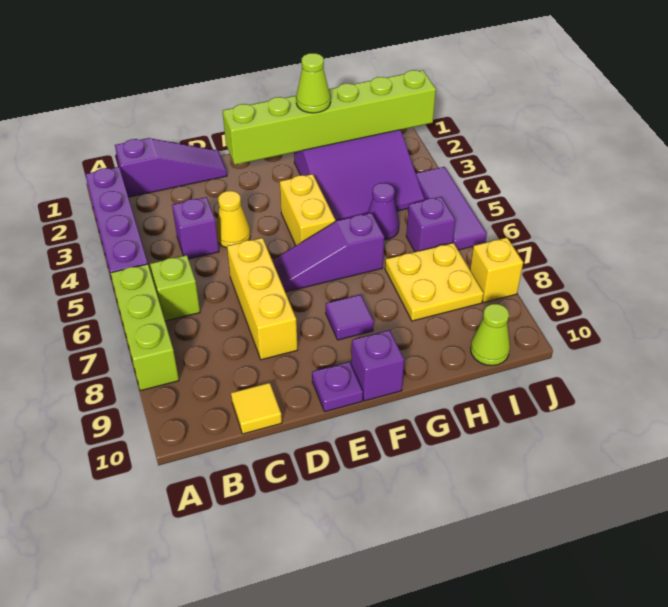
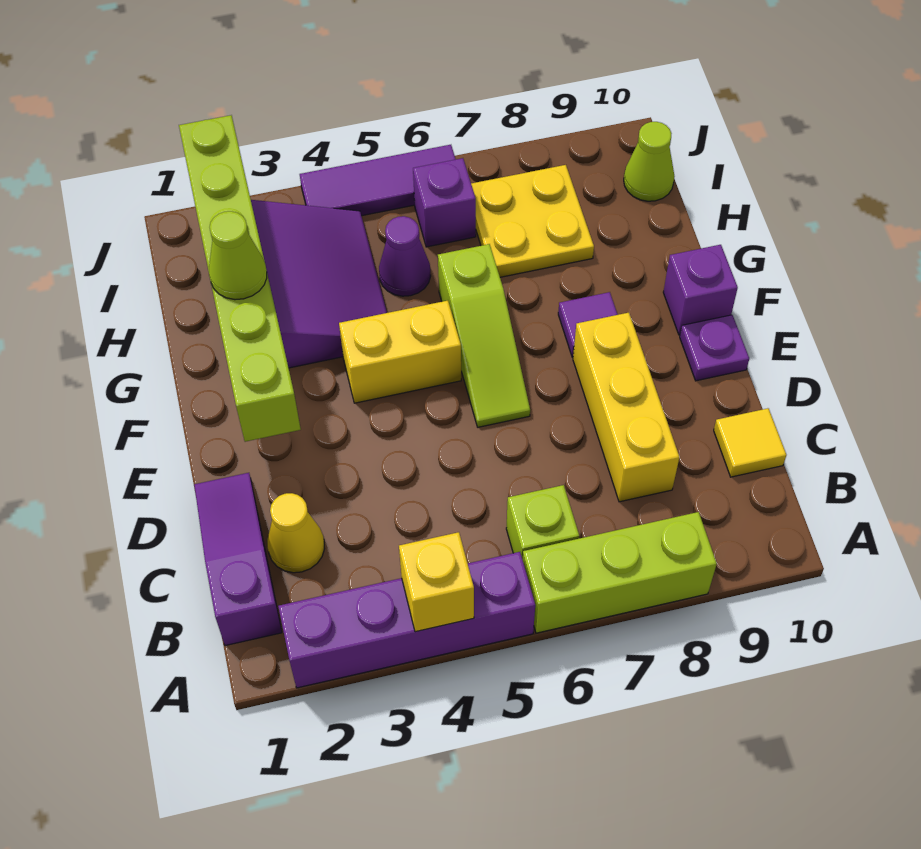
purple brick C4 level 1 -> none
yellow cone D4 level 1 -> yellow cone C2 level 1
yellow brick D6:D8 level 1 -> yellow brick C8:E8 level 1
purple slope E6:G6 level 1 top G -> lime slope E6:G6 level 1 top G
yellow brick J8 level 1 -> yellow brick A4 level 2

